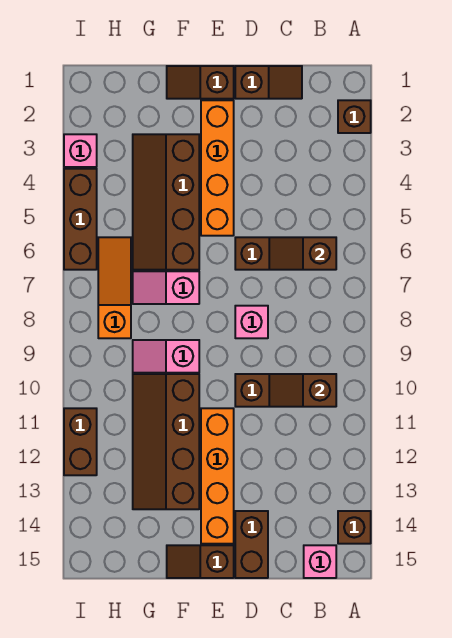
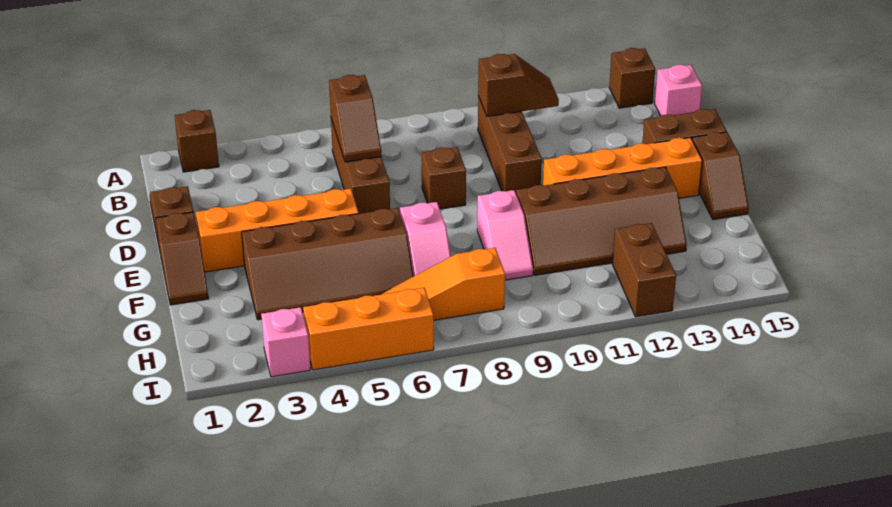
brown slope B10:C10 level 2 top B -> brown slope B10:B11 level 2 top 10
pink brick D8 level 1 -> brown brick D8 level 1
brown brick I4:I6 level 1 -> orange brick I4:I6 level 1
brown brick I11:I12 level 1 -> brown brick H12:I12 level 1

